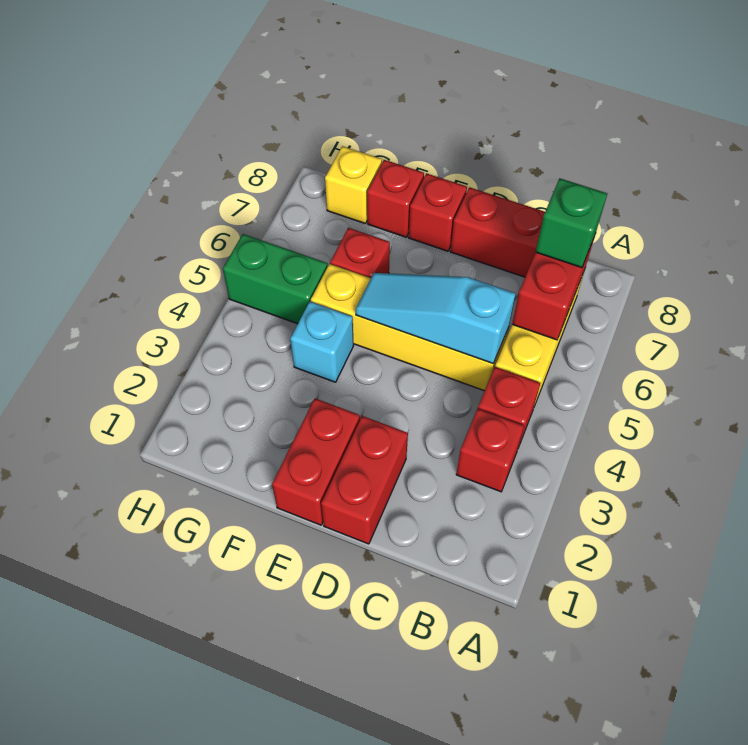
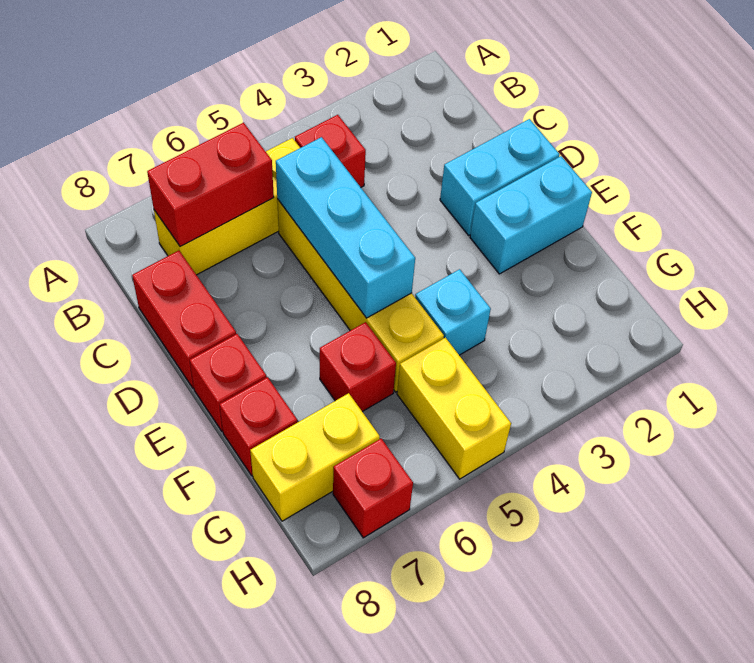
red brick B3 level 1 -> red brick H7 level 1
green brick B7 level 3 -> none
cyan slope C5:E5 level 2 top C -> cyan brick C5:E5 level 2
red brick D1:D2 level 1 -> cyan brick D1:D2 level 1
red brick E1:E2 level 1 -> cyan brick E1:E2 level 1
green brick G5:H5 level 1 -> yellow brick G5:H5 level 1
yellow brick G8 level 1 -> yellow brick G7:G8 level 1

